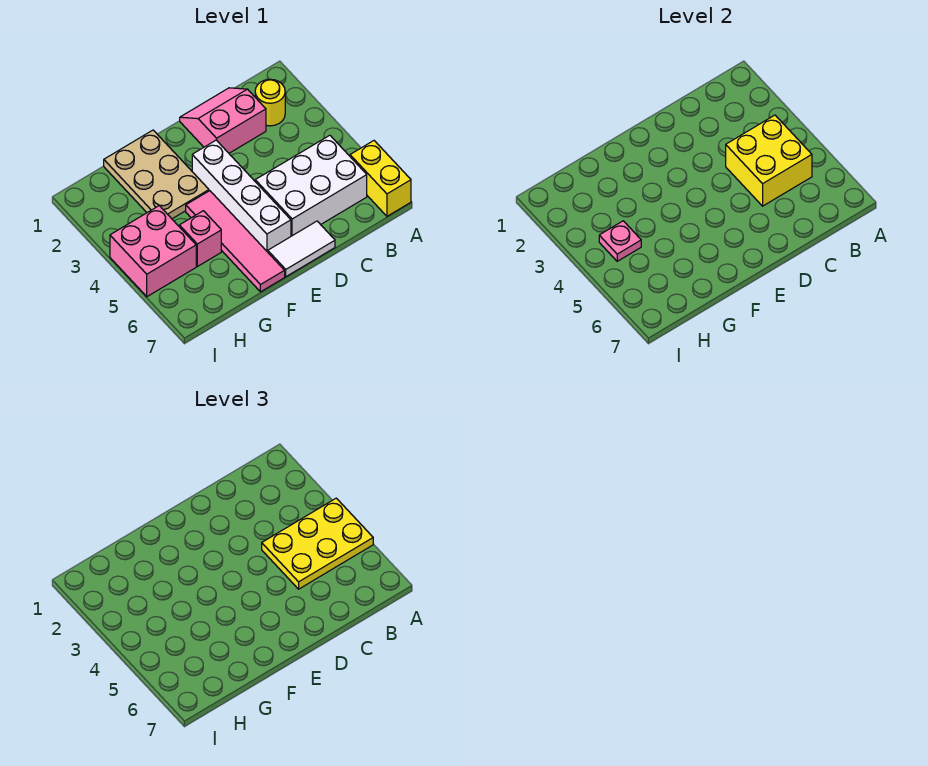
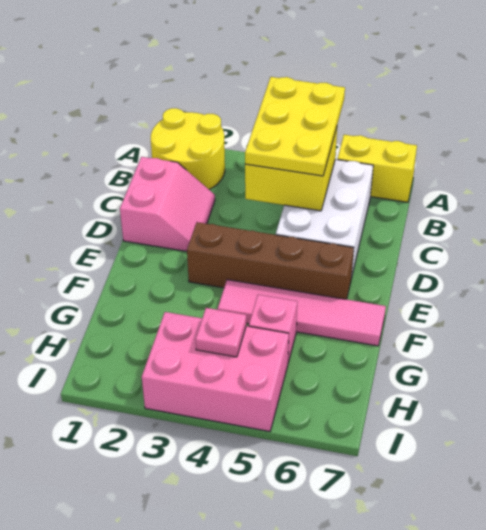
yellow round brick B2 level 1 -> yellow round brick A1:B2 level 1
pink slope C1:D2 level 1 top 2 -> pink slope C1:D2 level 1 top 1
white tile D7:E7 level 1 -> none
white brick E3:E6 level 1 -> brown brick E3:E6 level 1
tan plate F1:G3 level 1 -> none
pink brick H4:I5 level 1 -> pink brick H3:I5 level 1

